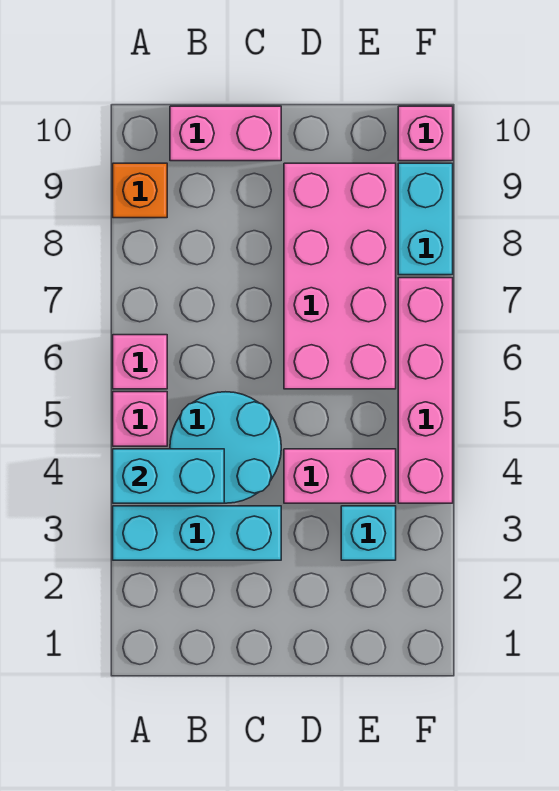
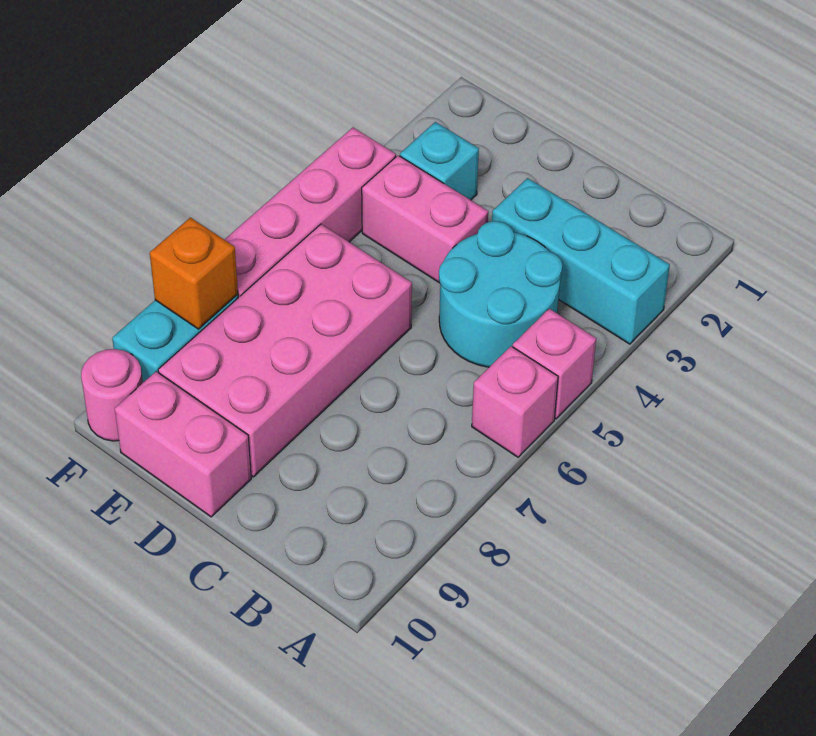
cyan brick A4:B4 level 2 -> none
orange brick A9 level 1 -> orange brick F8 level 2
pink brick B10:C10 level 1 -> pink brick D10:E10 level 1
pink brick F10 level 1 -> pink round brick F10 level 1

